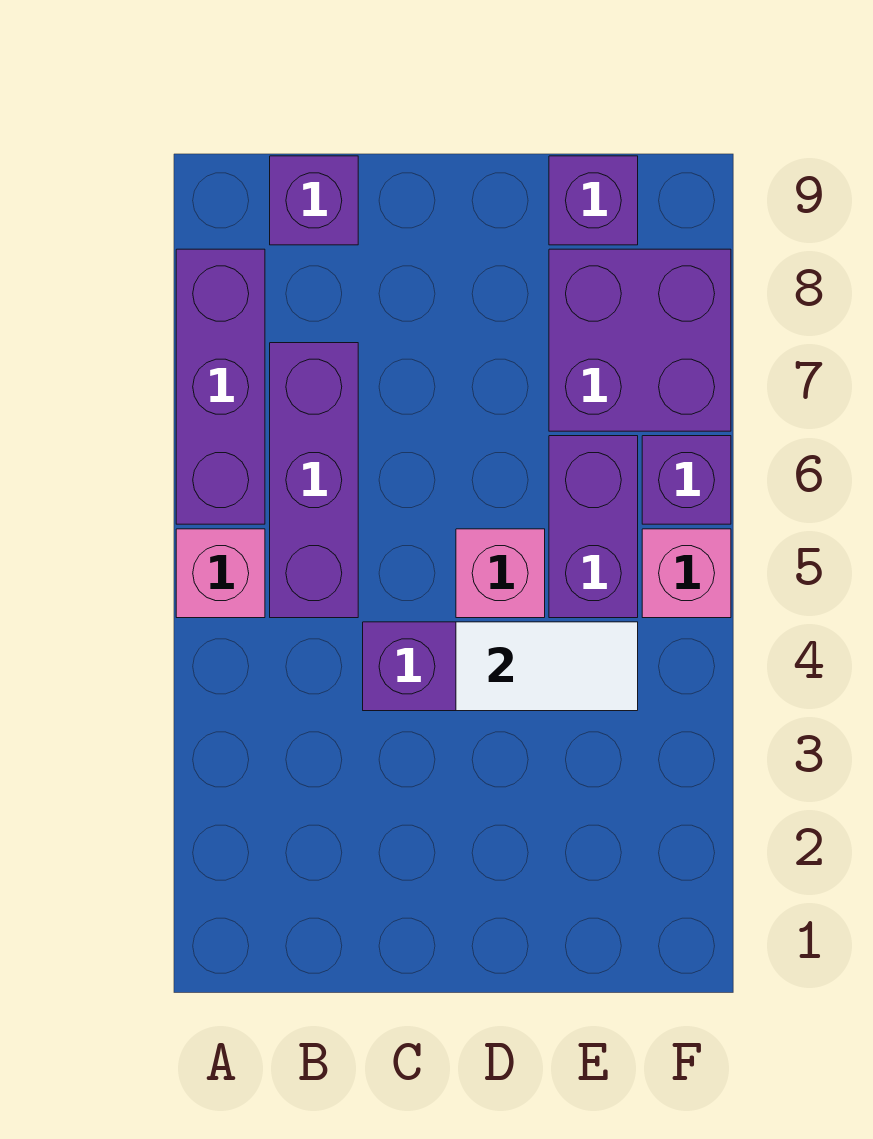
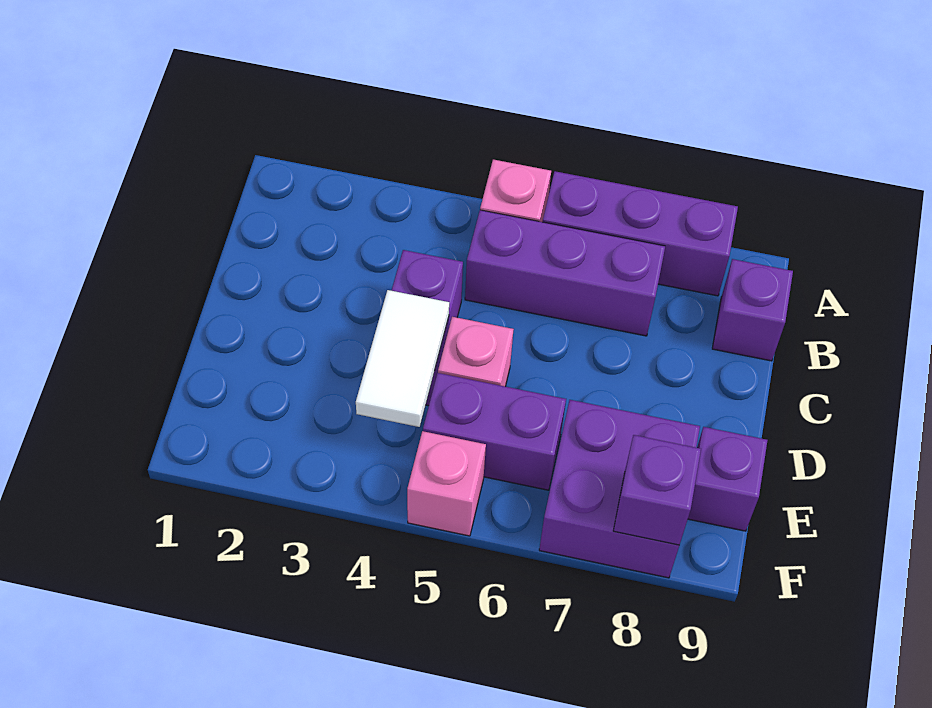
purple brick F6 level 1 -> purple brick F8 level 2

